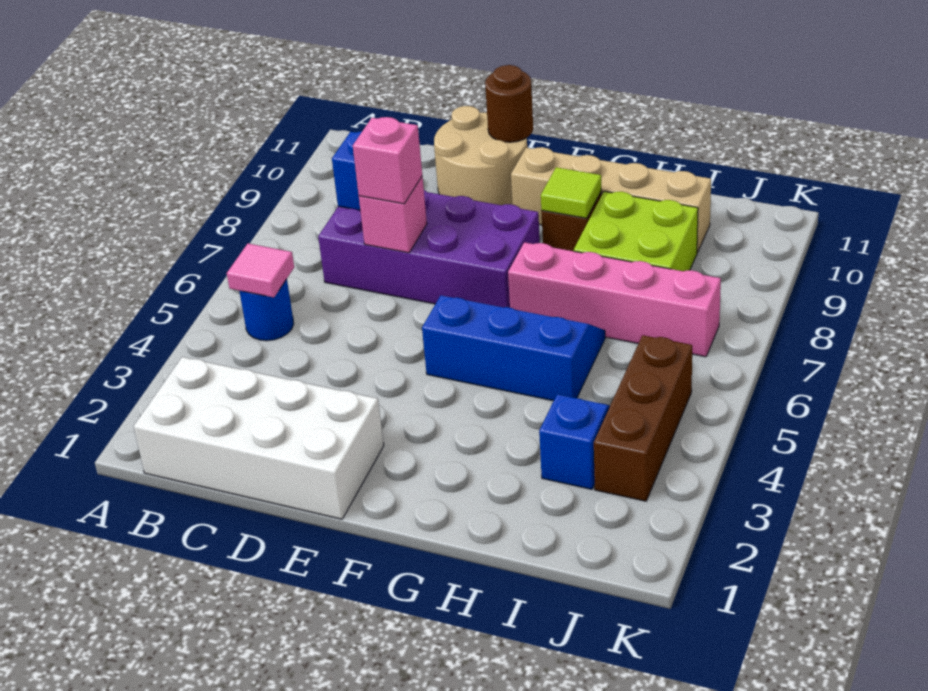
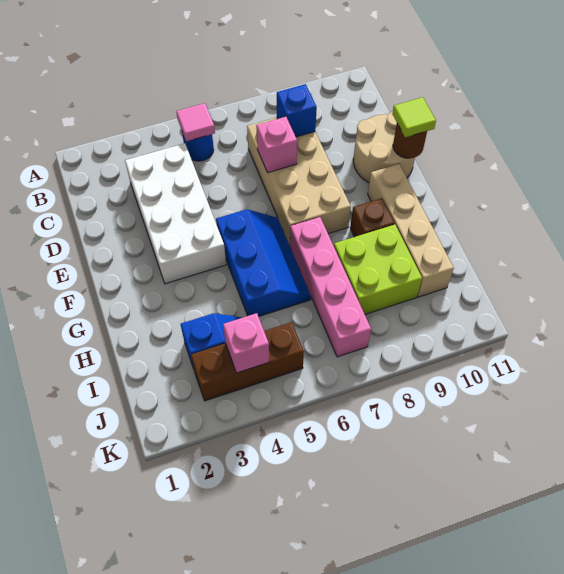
white brick B1:E2 level 1 -> white brick C3:F4 level 1
purple brick C7:F8 level 1 -> tan brick C7:F8 level 1
pink brick D7 level 3 -> pink brick J4 level 2
lime tile G9 level 2 -> lime tile E11 level 3

